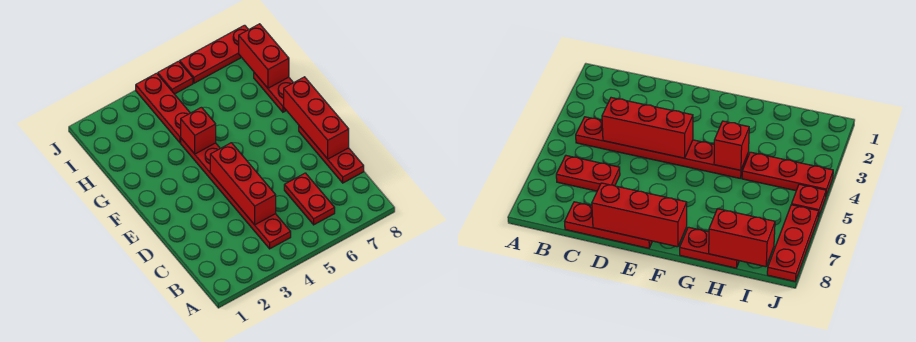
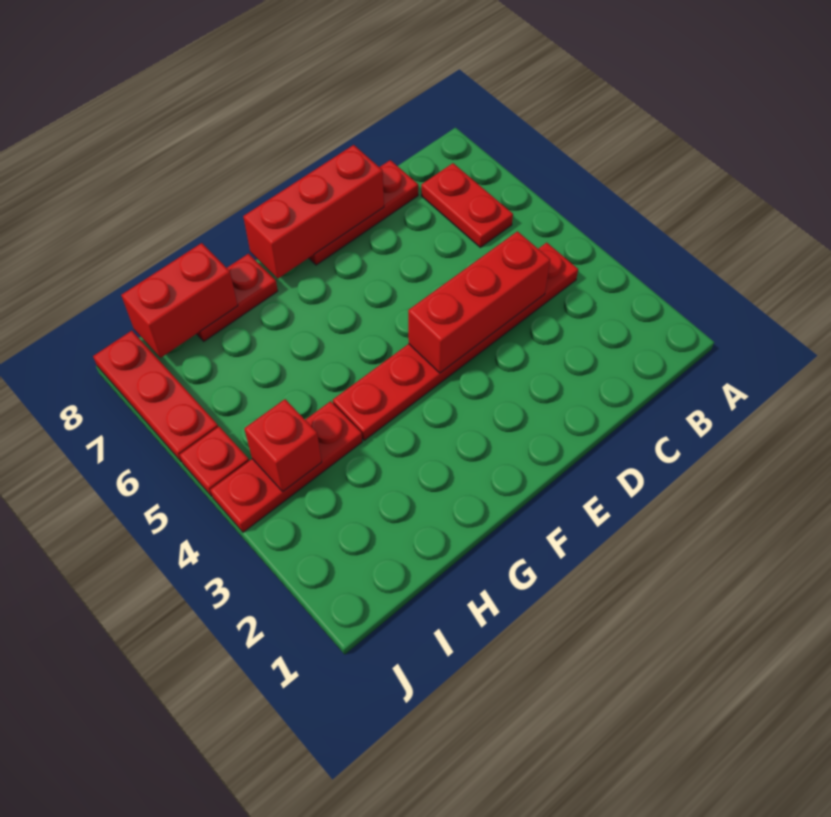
red plate B6:C6 level 1 -> red plate B6:B7 level 1
red brick G4 level 2 -> red brick I4 level 2

